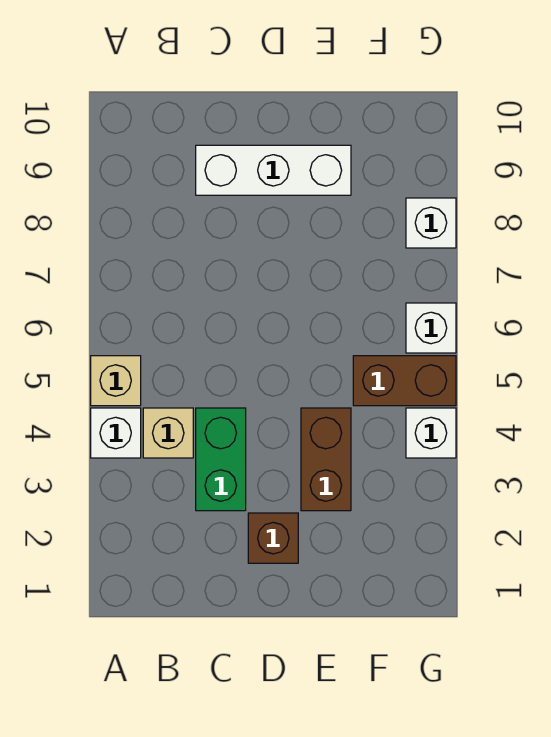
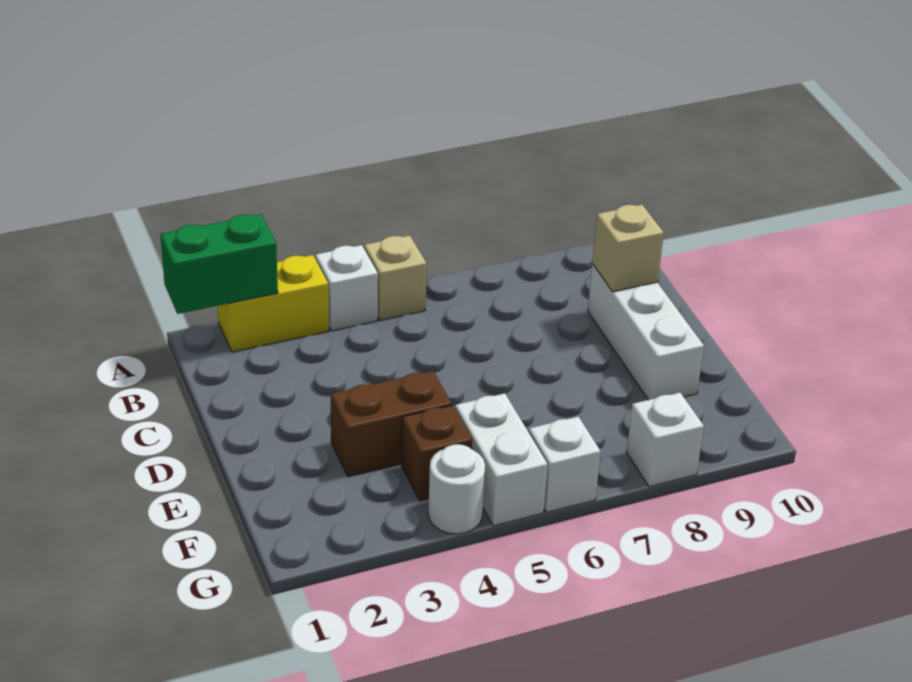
none -> yellow brick A2:A3 level 1
tan brick B4 level 1 -> tan brick C9 level 2
green brick C3:C4 level 1 -> green brick A1:A2 level 2
brown brick D2 level 1 -> brown brick F4 level 1
brown brick F5:G5 level 1 -> white brick F5:G5 level 1
white brick G4 level 1 -> white round brick G4 level 1

